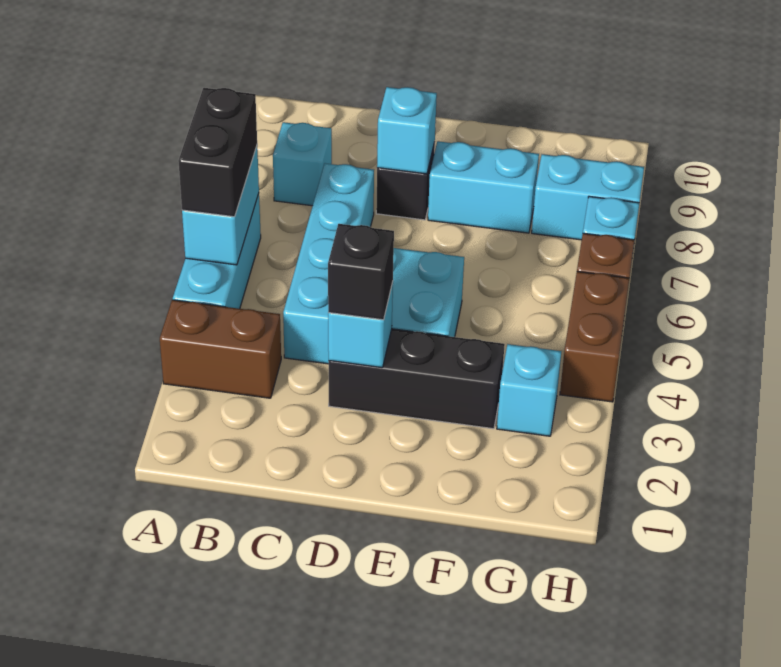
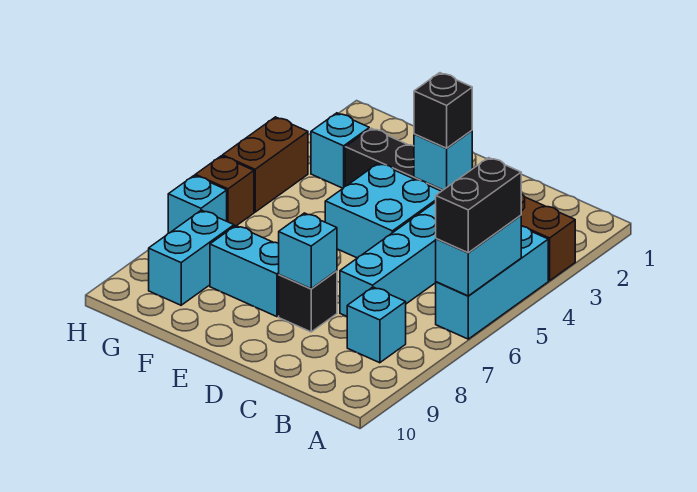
cyan brick G8:H8 level 1 -> cyan brick G8:G9 level 1

